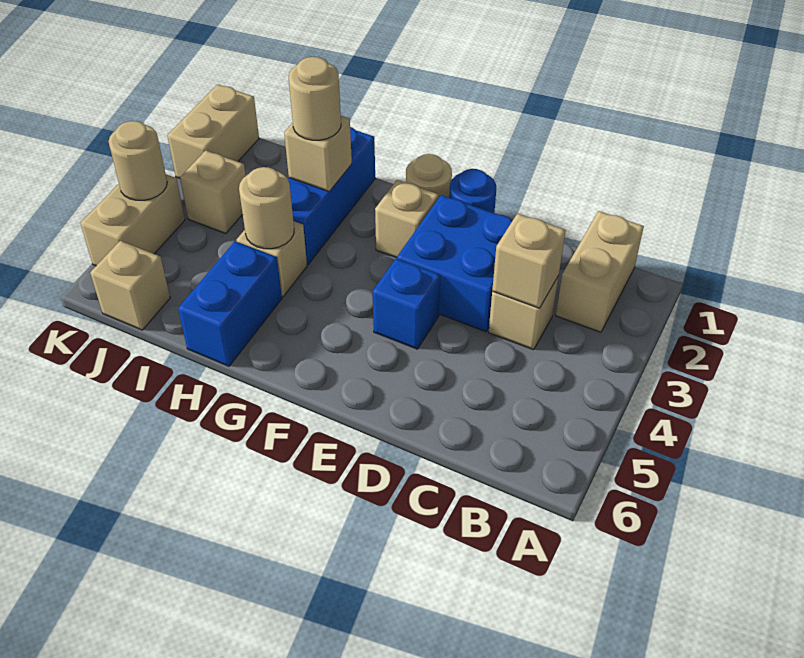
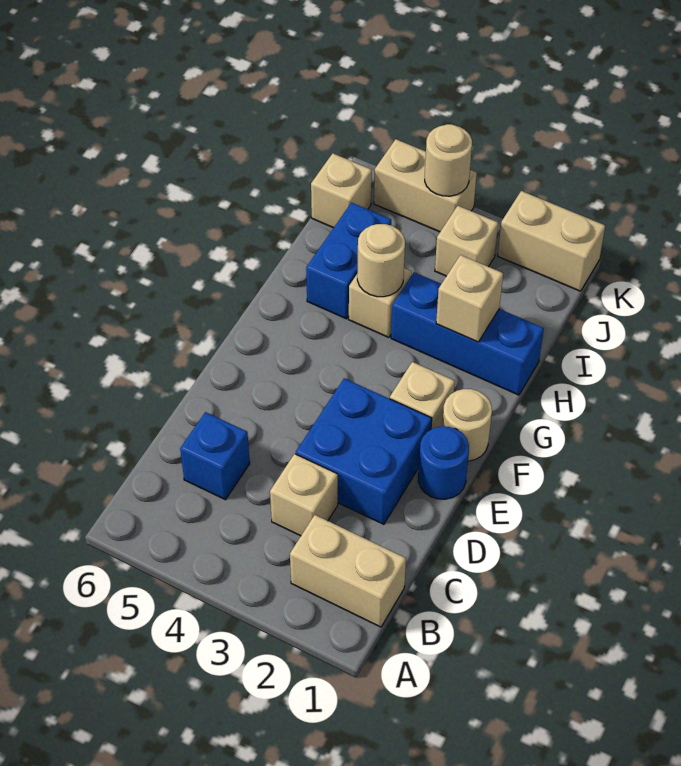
tan brick C3 level 2 -> none
blue brick E4 level 1 -> blue brick C5 level 1
tan round brick H2 level 3 -> none
blue brick H5:H6 level 1 -> blue brick H5:I5 level 1

